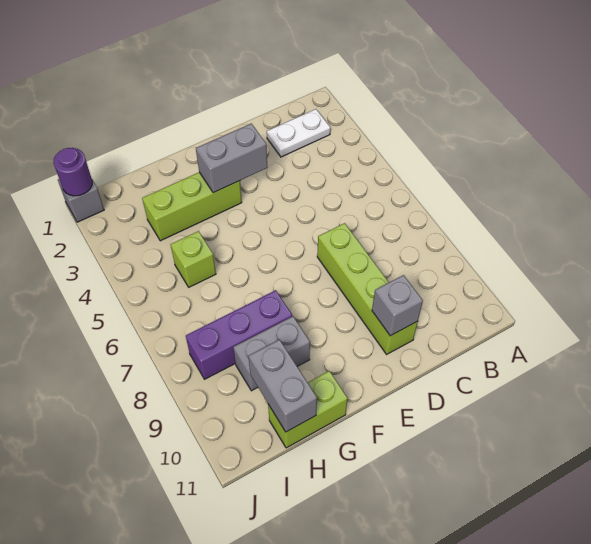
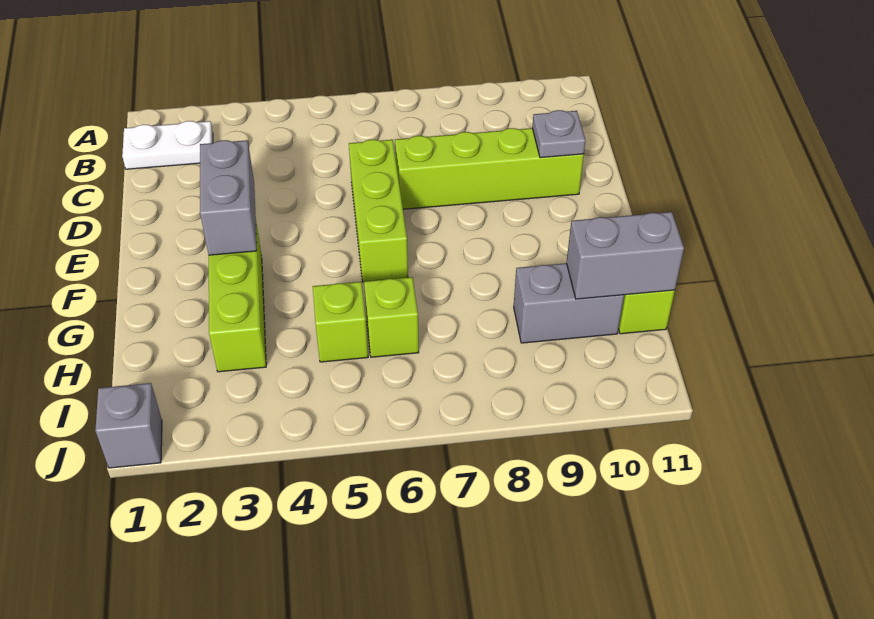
white plate B2:C2 level 1 -> white plate B1:B2 level 1
none -> lime brick D6:F6 level 1
grey brick D10 level 2 -> grey plate D10 level 2
purple brick G8:I8 level 1 -> none
grey brick G9:H9 level 1 -> grey brick H9:H10 level 1
none -> lime brick H6 level 1
purple round brick J1 level 2 -> none

